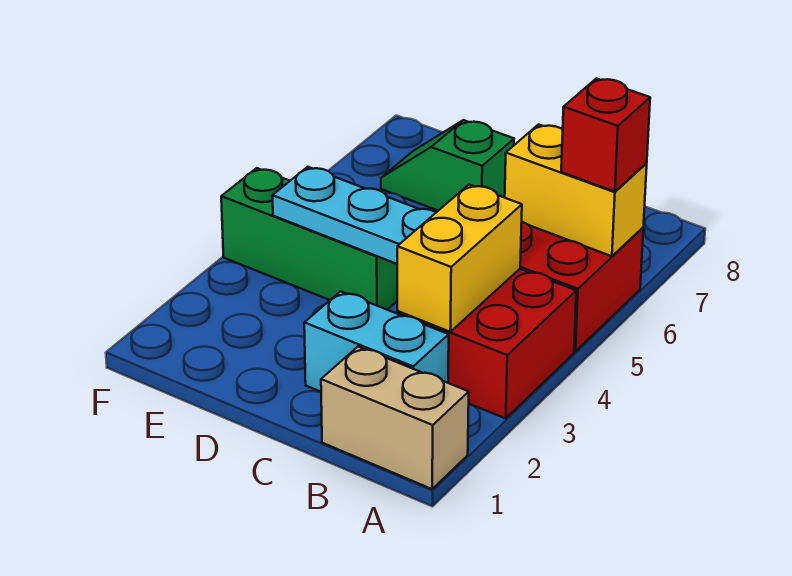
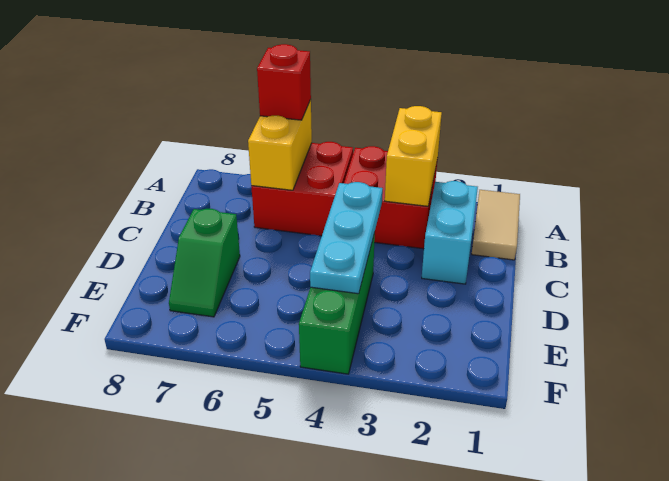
tan brick A1:B1 level 1 -> tan tile A1:B1 level 1
yellow brick B3:B4 level 2 -> yellow brick A3:B3 level 2

